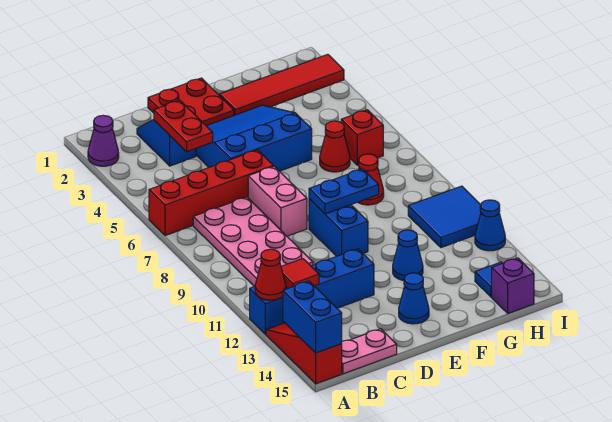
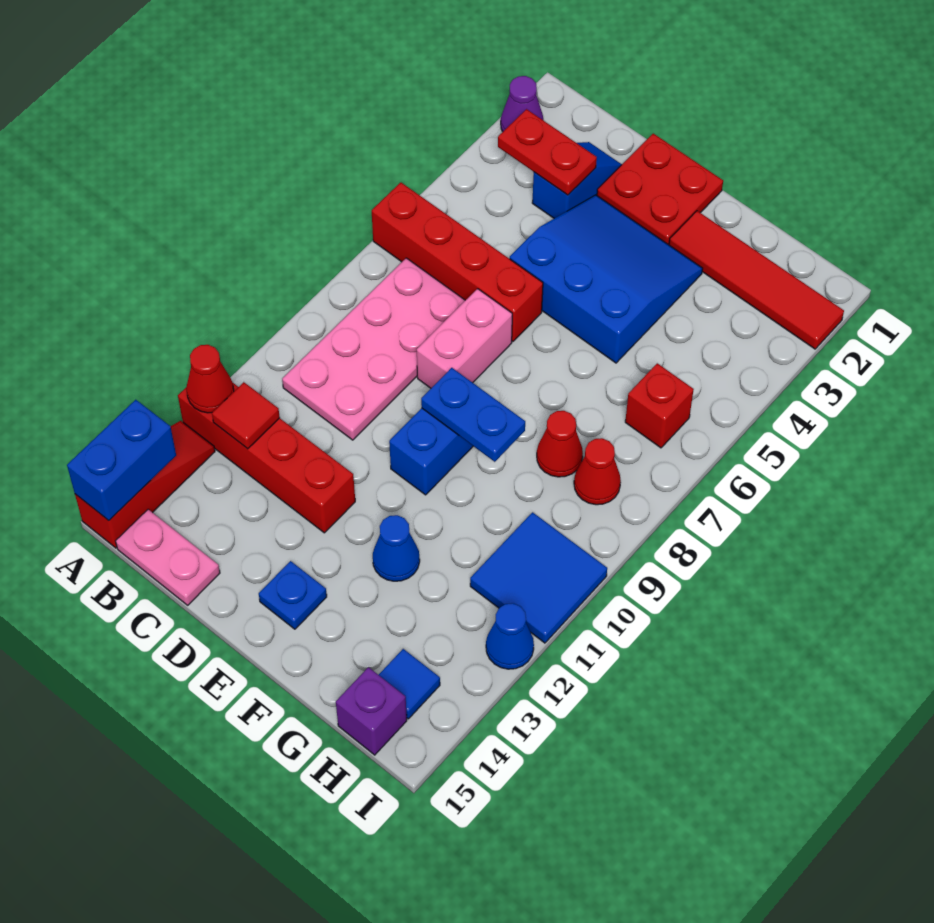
blue brick A12:D12 level 1 -> red brick A12:D12 level 1
red plate C3:C4 level 2 -> red plate B3:C3 level 2
blue cone E14 level 1 -> blue plate E14 level 1
red cone G6 level 1 -> red cone H8 level 1

